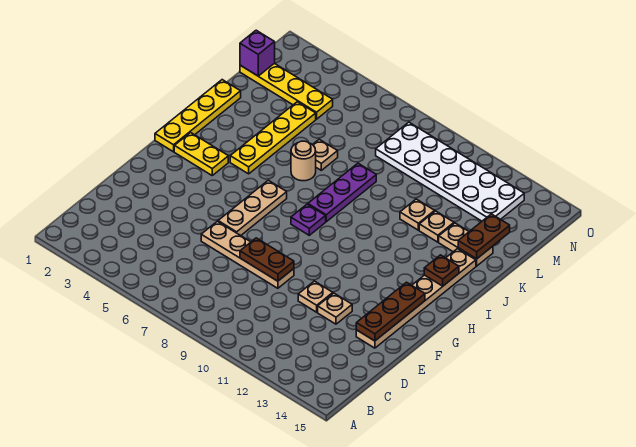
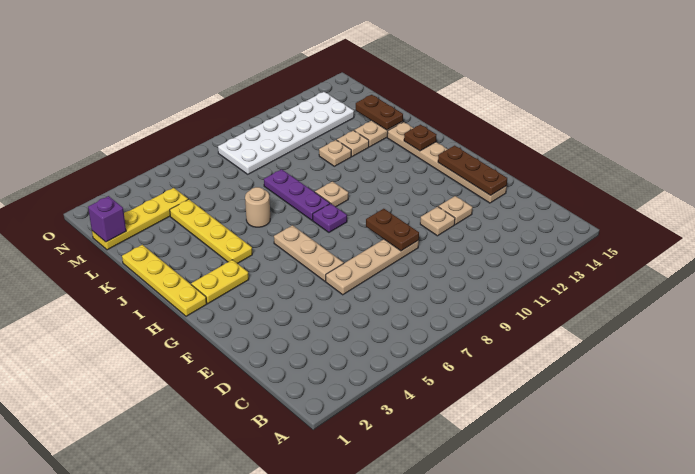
brown plate E8:E9 level 2 -> brown plate E9:F9 level 2
tan plate K6 level 1 -> tan plate I9 level 1

